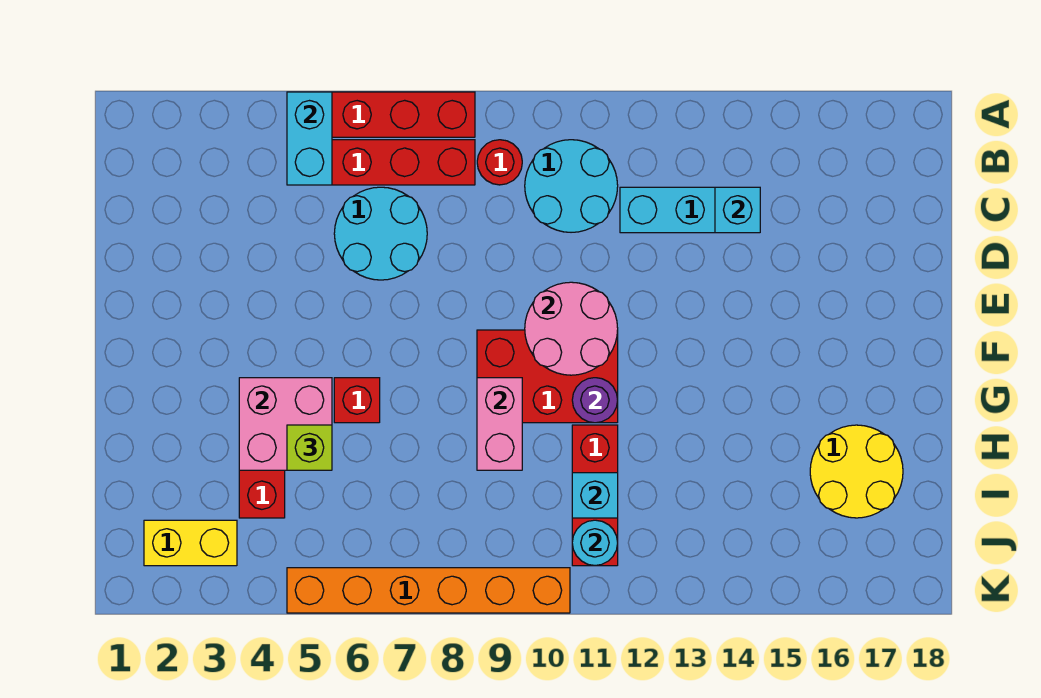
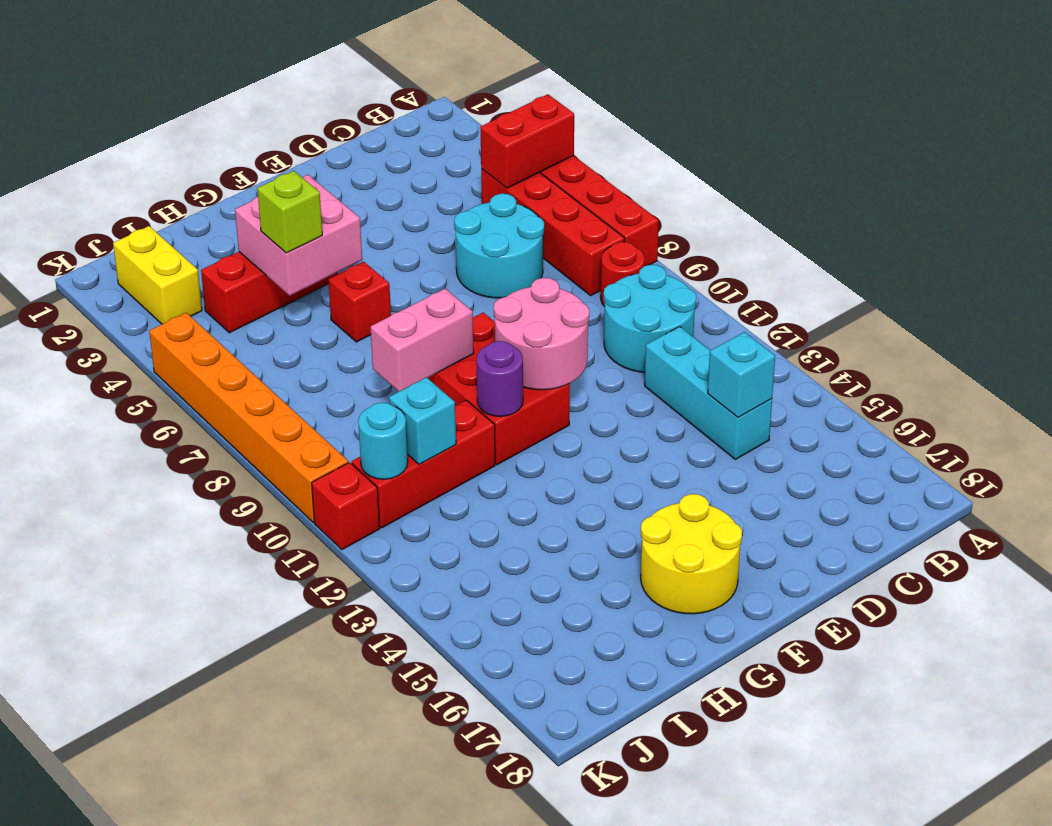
cyan brick A5:B5 level 2 -> red brick A5:B5 level 2
yellow round brick H16:I17 level 1 -> yellow round brick F16:G17 level 1
none -> red brick K11 level 1

